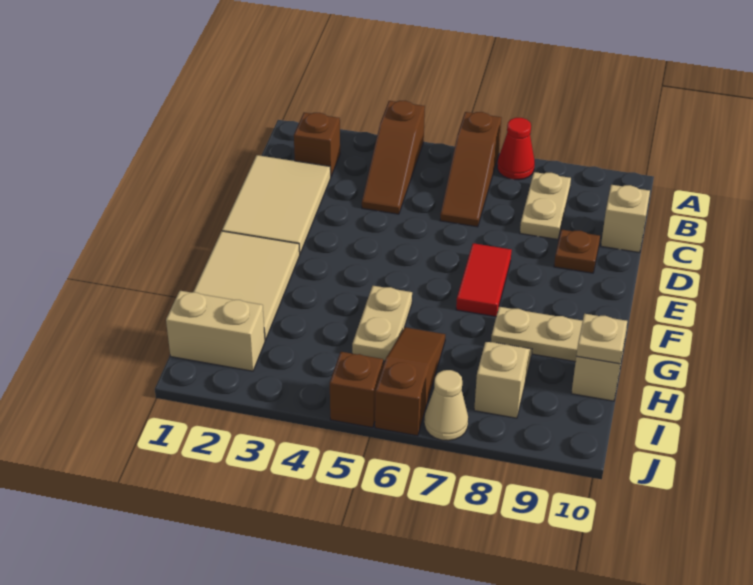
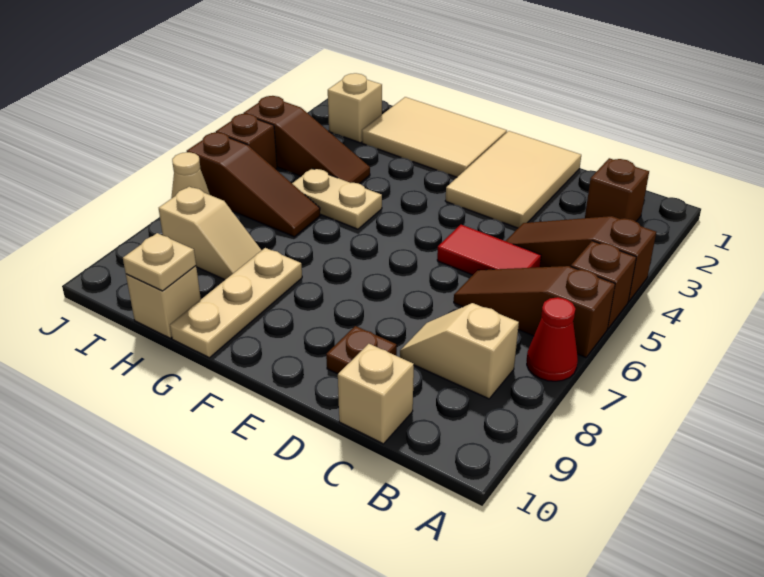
none -> brown brick A5 level 1
tan plate B8:C8 level 1 -> tan slope B8:C8 level 1 top B
tan tile C1:E2 level 1 -> tan tile D1:E3 level 1
red tile E7:F7 level 1 -> red tile C5:D5 level 1
none -> brown slope H4:J4 level 1 top J
tan brick I1:I2 level 1 -> tan brick I2 level 1

